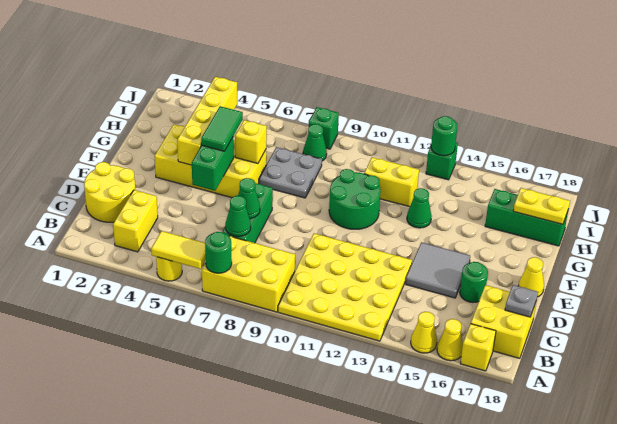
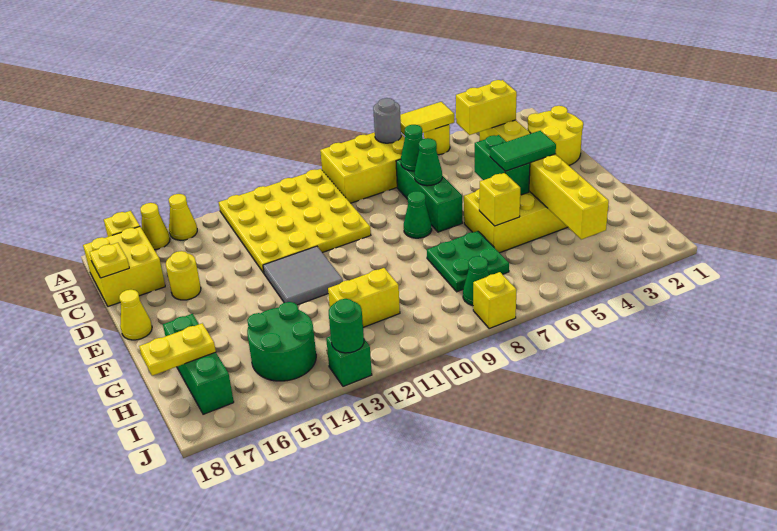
green round brick A7 level 2 -> grey round brick A7 level 2
none -> yellow brick B3:B4 level 2
grey plate C18 level 2 -> yellow plate C18 level 2
grey tile D14:E15 level 1 -> grey tile E12:F13 level 1
green round brick D16 level 1 -> yellow round brick D16 level 1
green tile F5:G5 level 3 -> green tile F4:F5 level 3
green round brick F10:G11 level 1 -> green round brick H14:I15 level 1
grey plate G7:H8 level 1 -> green plate G7:H8 level 1
green cone G13 level 1 -> green cone E8 level 1
green brick H16:H18 level 1 -> green brick G17:I17 level 1
green brick J8 level 1 -> yellow brick J8 level 1

